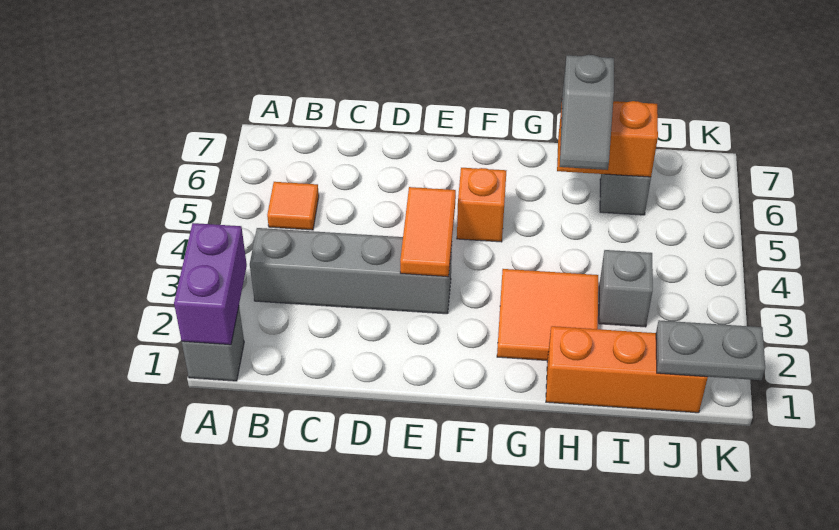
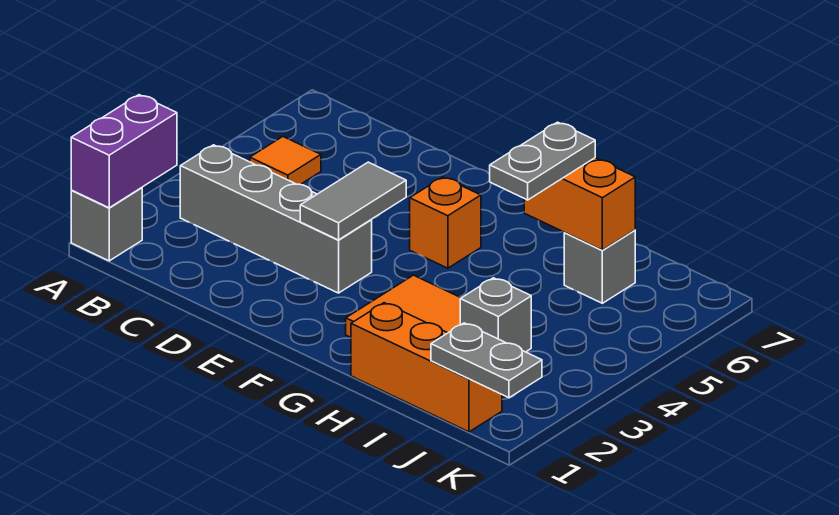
orange tile E3:E4 level 2 -> grey tile E3:E4 level 2
grey slope H5:H6 level 3 top 6 -> grey plate H5:H6 level 3

